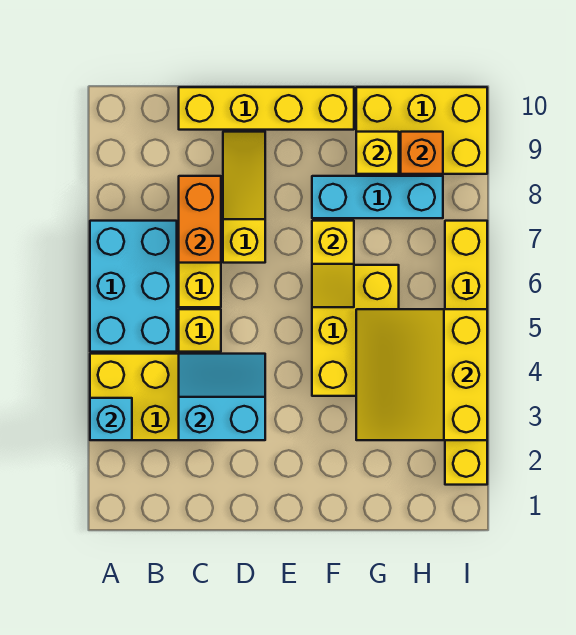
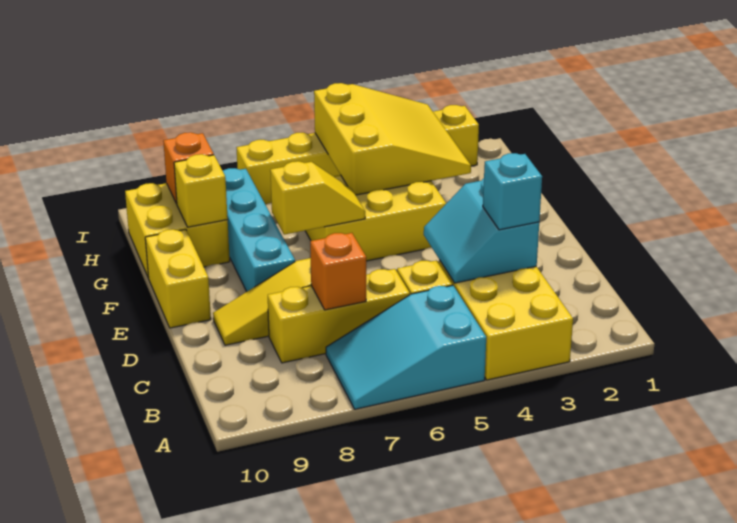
cyan brick A3 level 2 -> cyan brick C3 level 3
cyan brick A5:B7 level 1 -> cyan slope A5:B7 level 1 top 5
orange brick C7:C8 level 2 -> orange brick C7 level 2
yellow brick C10:F10 level 1 -> yellow brick E10:F10 level 1
cyan brick F8:H8 level 1 -> cyan brick E8:H8 level 1
yellow slope G3:I5 level 2 top I -> yellow slope G3:I5 level 2 top 5
yellow brick G9:I10 level 1 -> yellow brick G9:H10 level 1

